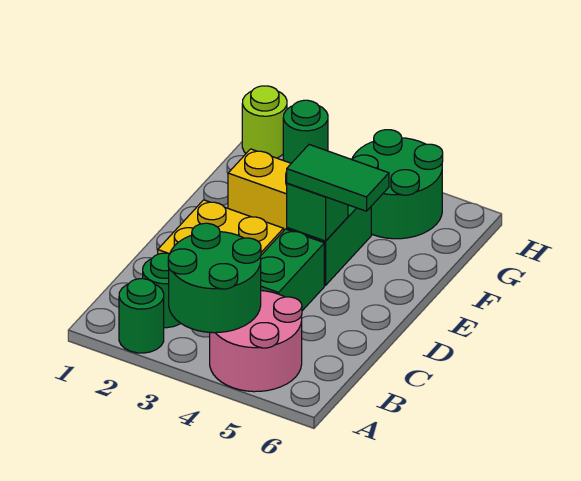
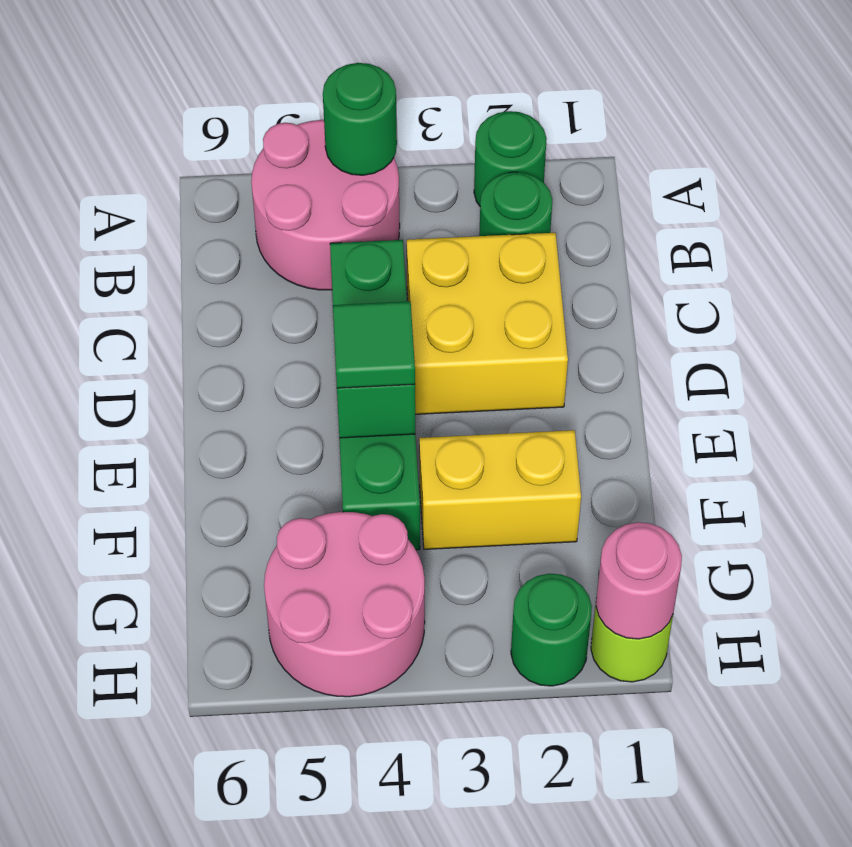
green round brick A3:B4 level 2 -> green round brick A4 level 2
green tile E4:E5 level 3 -> green tile E4 level 3
green round brick G4:H5 level 1 -> pink round brick G4:H5 level 1
none -> pink round brick H1 level 2

